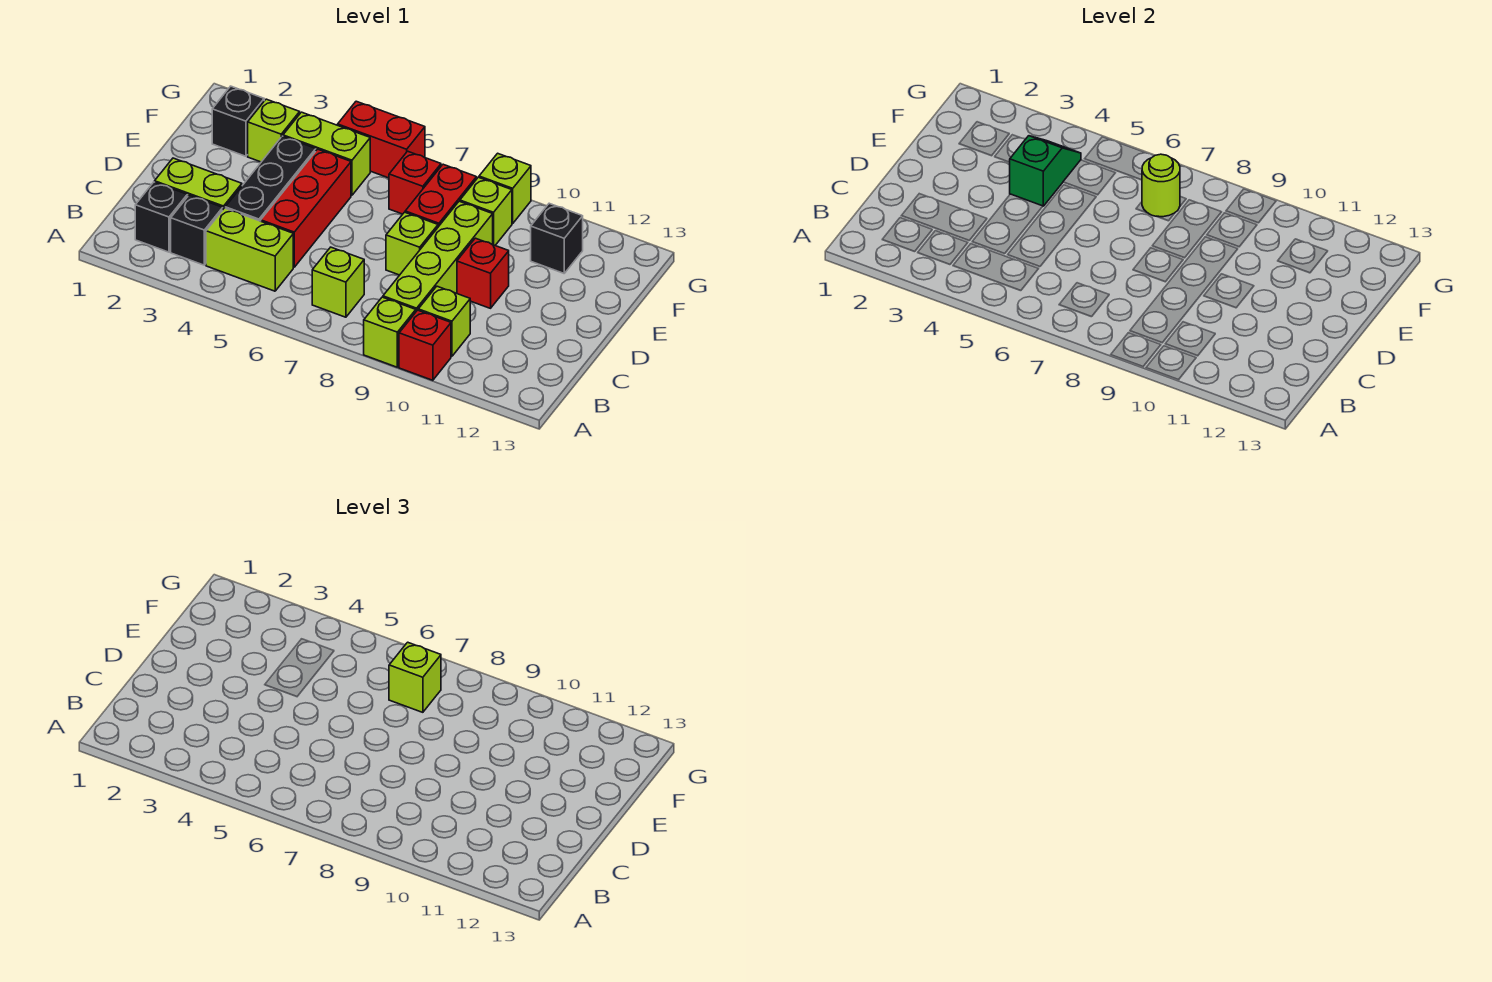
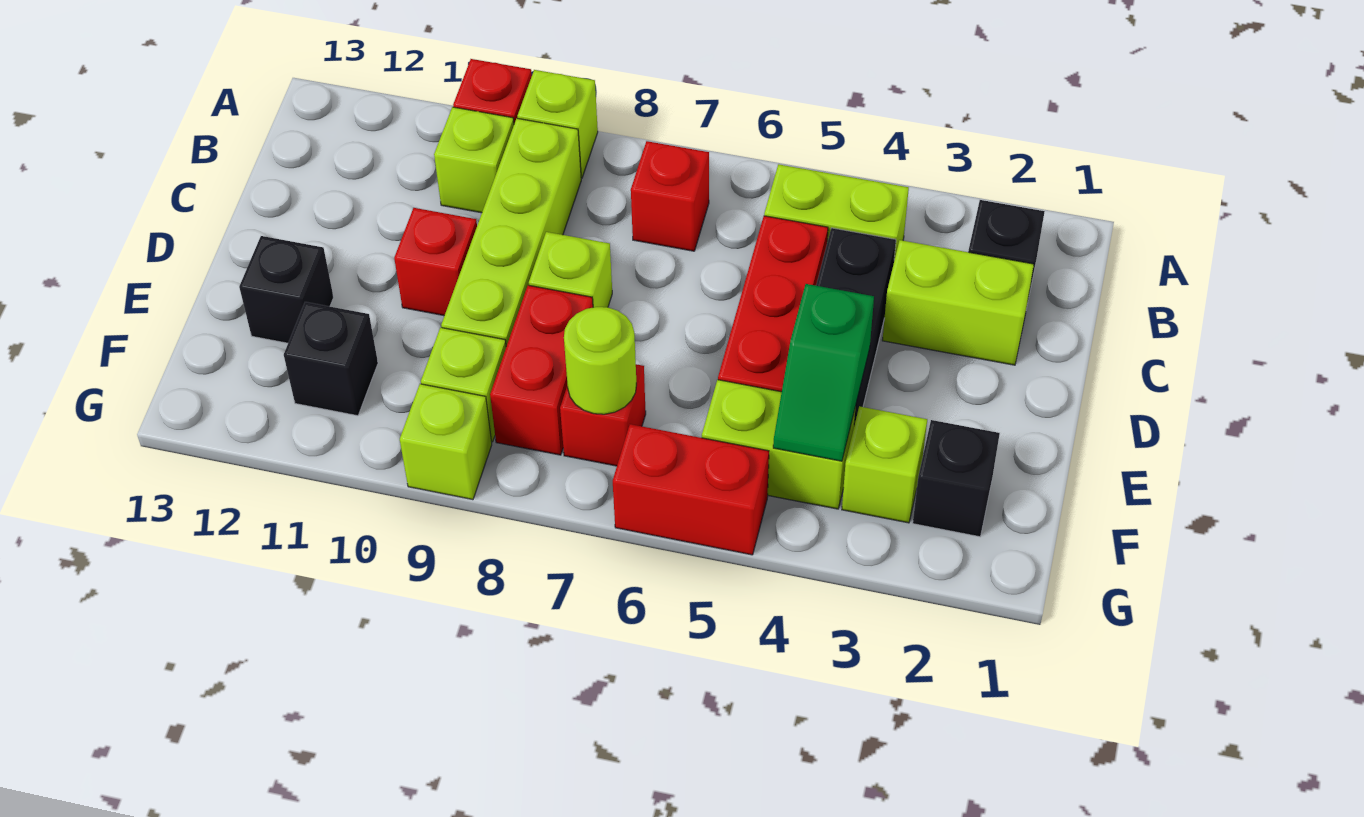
black brick B3 level 1 -> black brick E12 level 1
lime brick B7 level 1 -> red brick B7 level 1
lime brick F7 level 3 -> none

